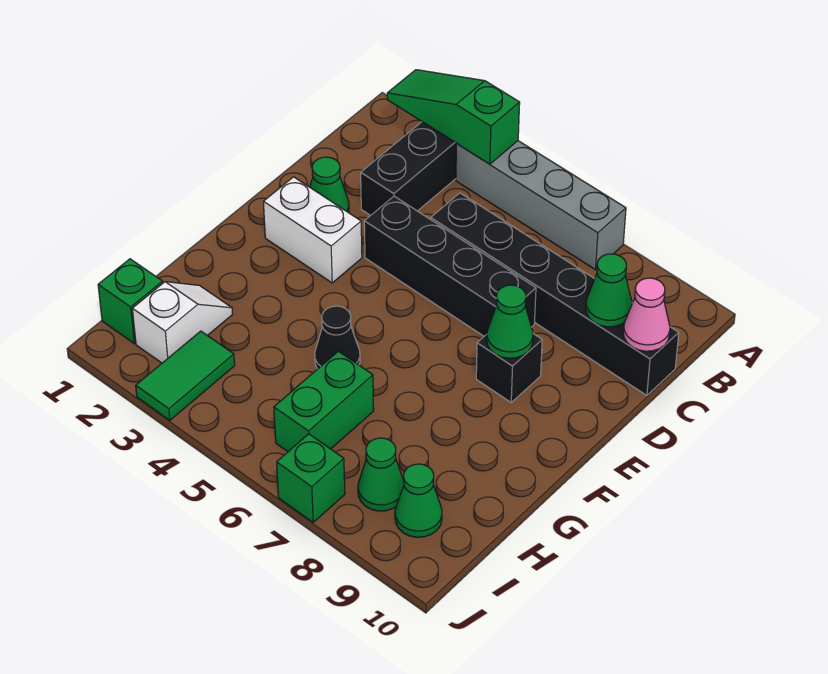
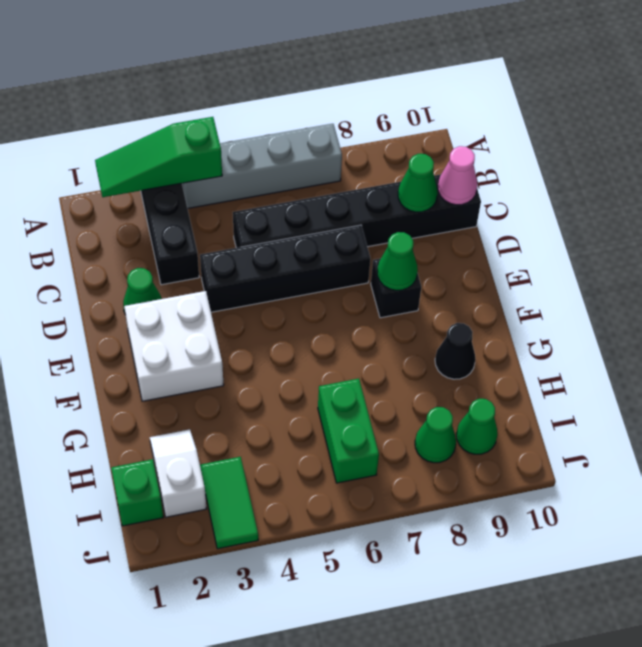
white brick E2:E3 level 1 -> white brick E2:F3 level 1
black cone G5 level 1 -> black cone G9 level 1
green brick J7 level 1 -> none

